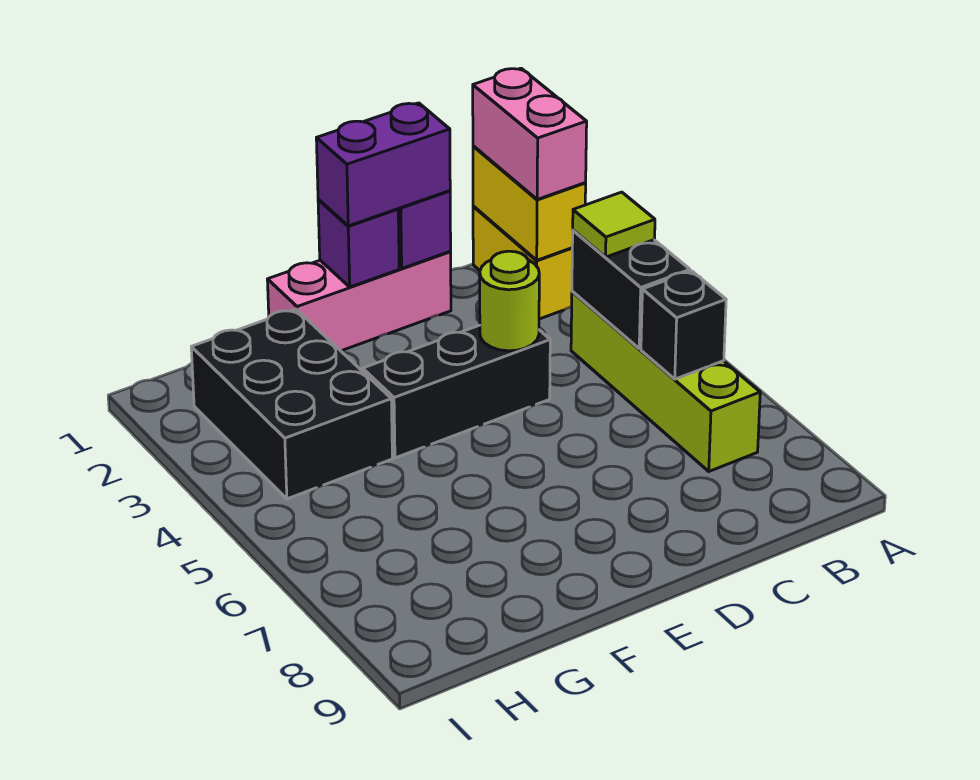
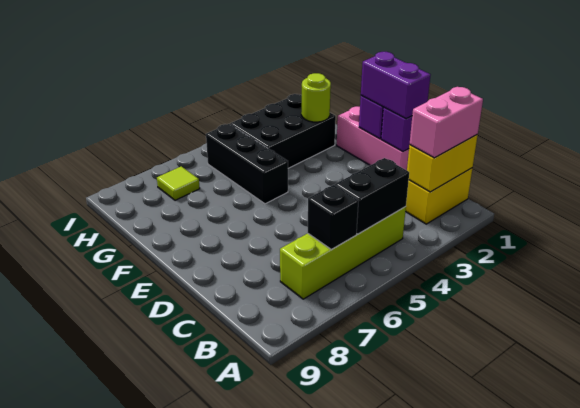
lime tile B4 level 3 -> lime tile H7 level 1
black brick D4:F4 level 1 -> black brick F5:H5 level 1
lime round brick D4 level 2 -> lime round brick G2 level 2

